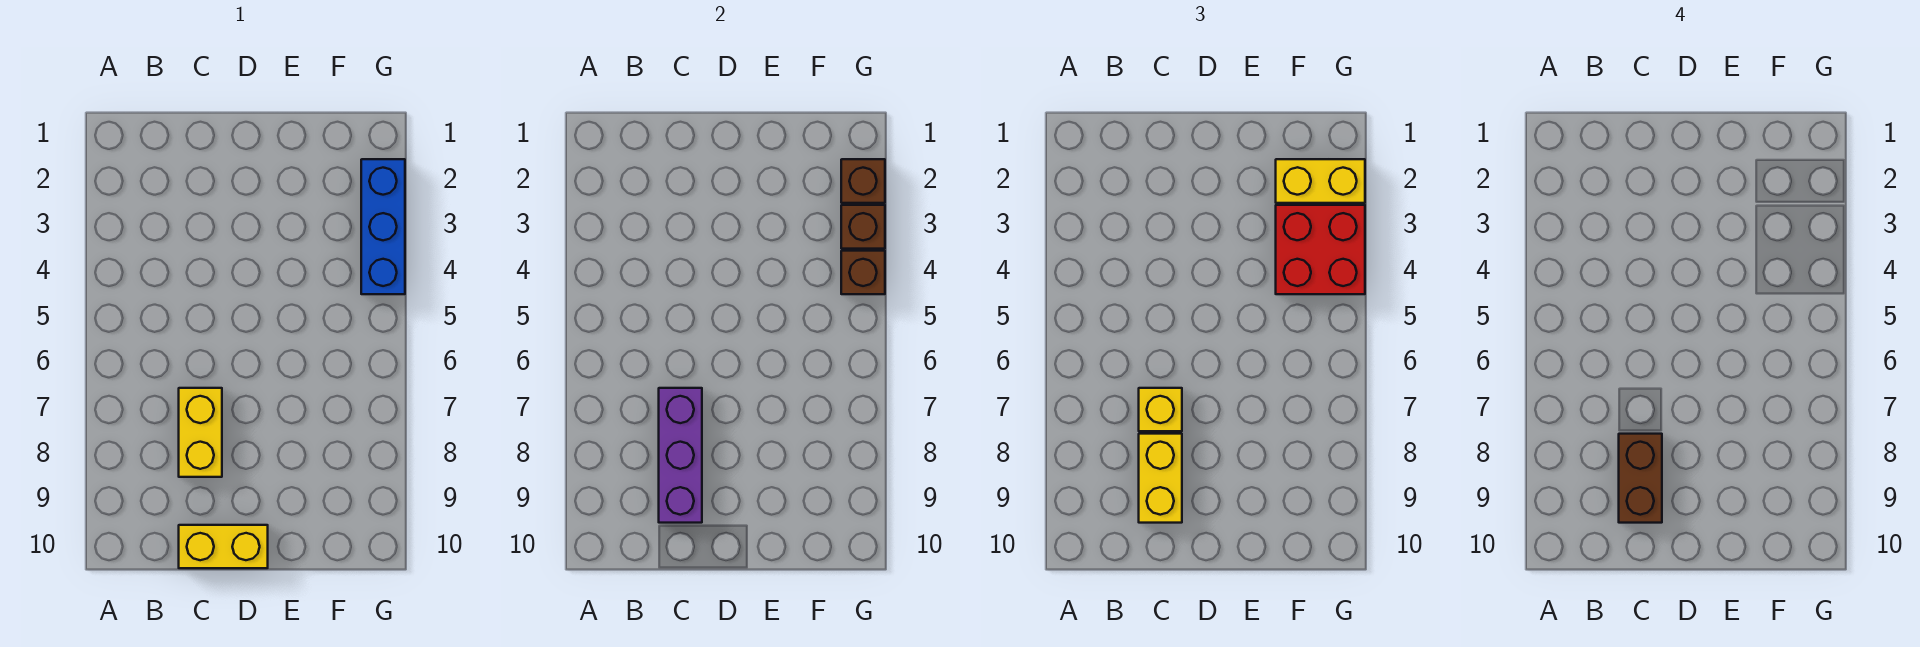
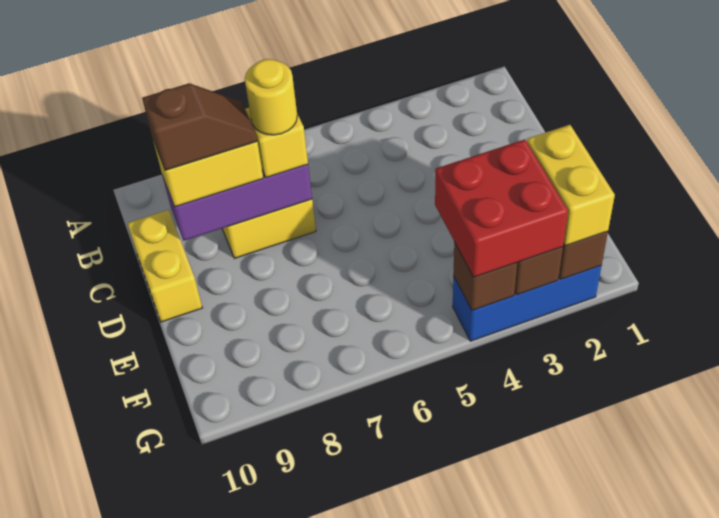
none -> yellow round brick C7 level 4
brown brick C8:C9 level 4 -> brown slope C8:C9 level 4 top 9

